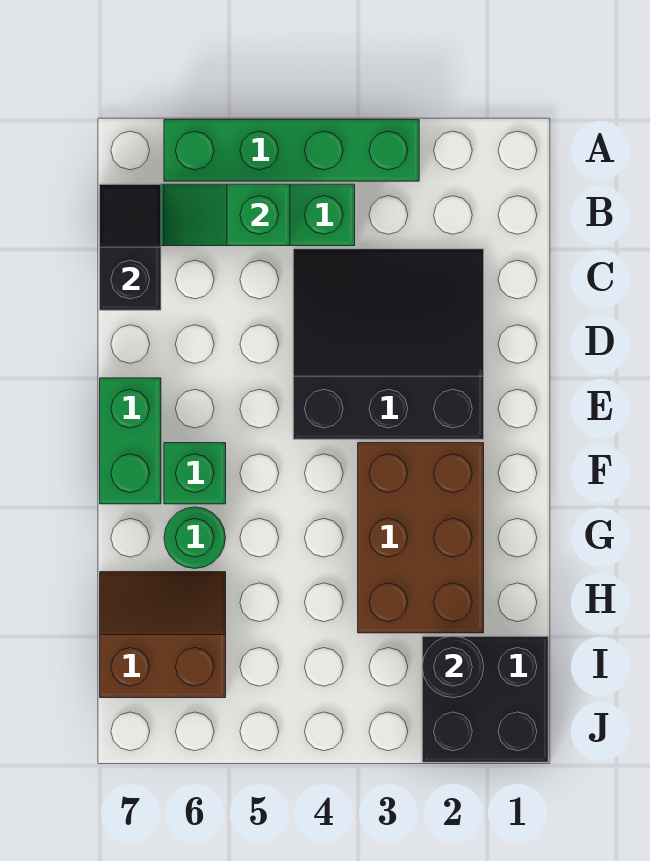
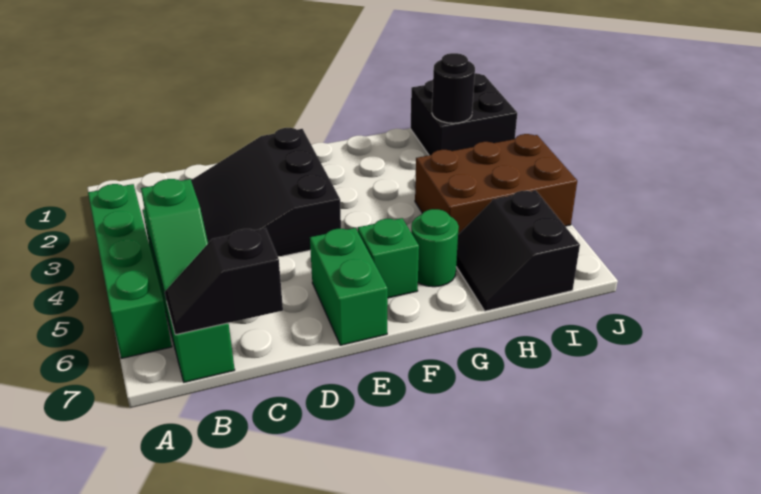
green brick E7:F7 level 1 -> green brick E6:E7 level 1
brown brick F2:H3 level 1 -> brown brick H4:J5 level 1
brown slope H6:I7 level 1 top I -> black slope H6:I7 level 1 top I

